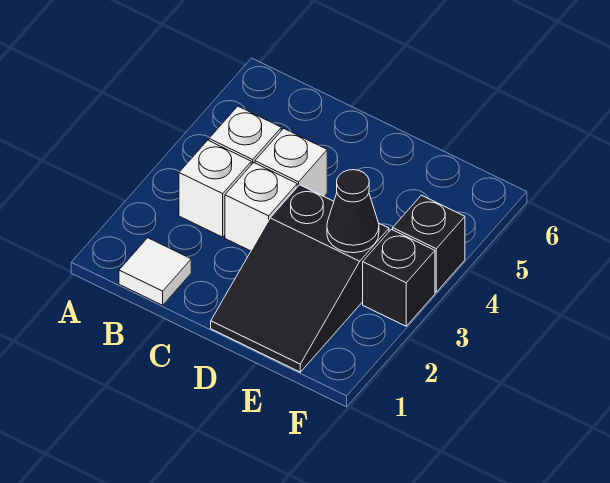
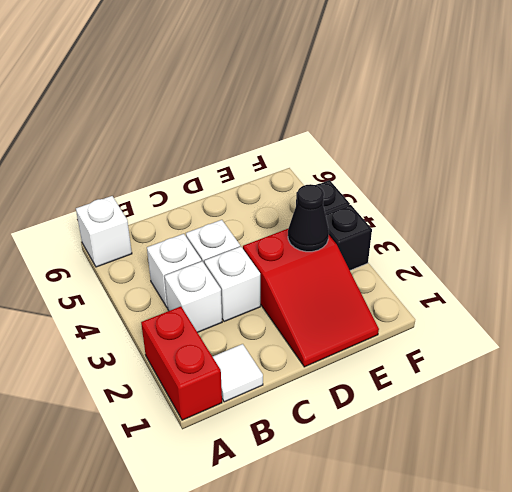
none -> red brick A1:A2 level 1
none -> white brick A6 level 1
black slope D1:E3 level 1 top 3 -> red slope D1:E3 level 1 top 3

